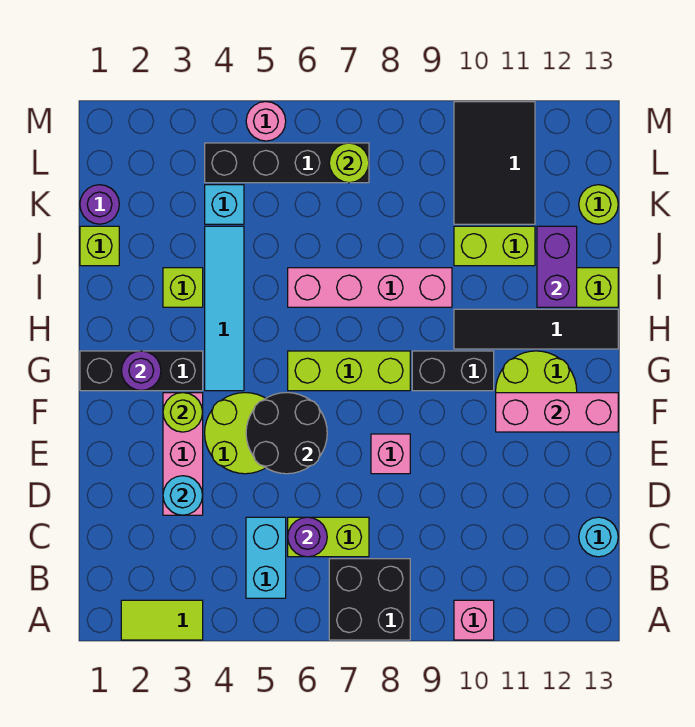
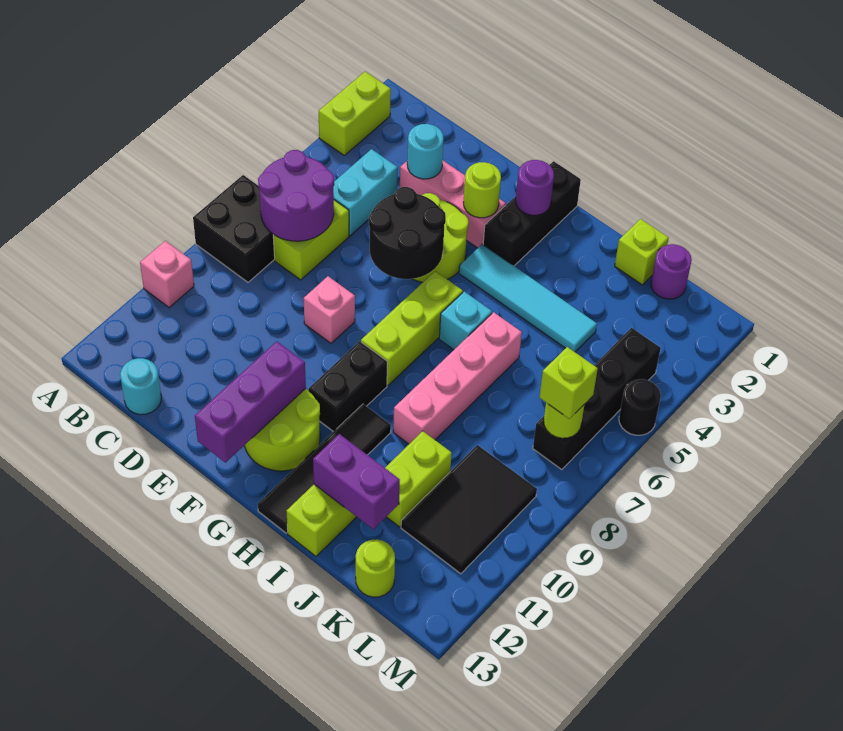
lime tile A2:A3 level 1 -> lime brick A2:A3 level 1
cyan brick B5:C5 level 1 -> cyan brick C4:C5 level 1
purple round brick C6 level 2 -> purple round brick B6:C7 level 2
pink brick F11:F13 level 2 -> purple brick F11:F13 level 2
lime brick I3 level 1 -> lime brick L7 level 3
cyan brick K4 level 1 -> cyan brick H6 level 1
black tile K10:M11 level 1 -> black tile K9:L11 level 1
pink round brick M5 level 1 -> black round brick M5 level 1

